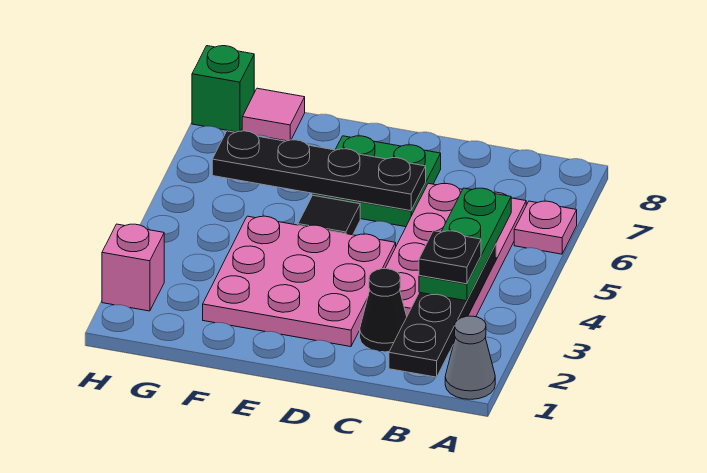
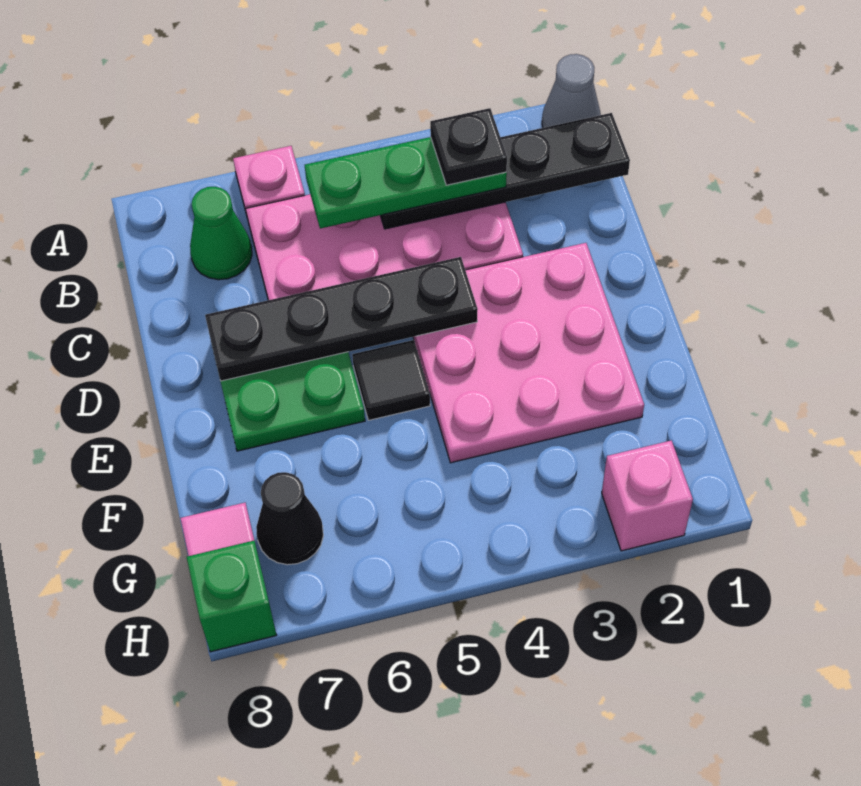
none -> green cone B7 level 1
black cone C2 level 1 -> black cone G7 level 1
black plate D6:G6 level 2 -> black plate D4:D7 level 2

